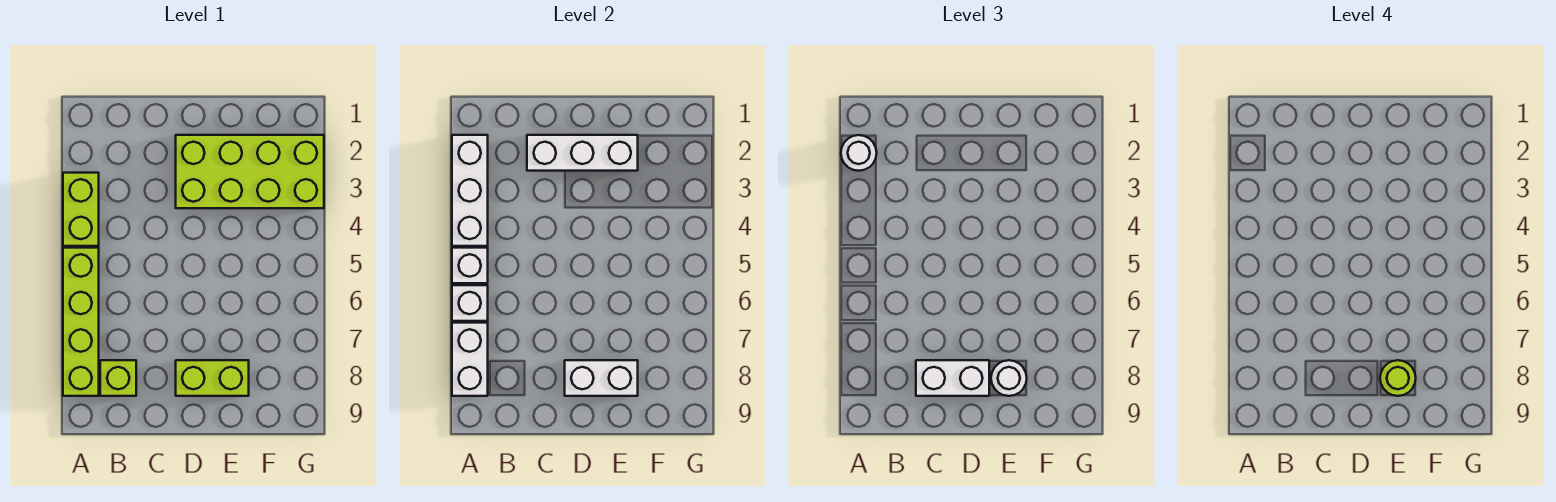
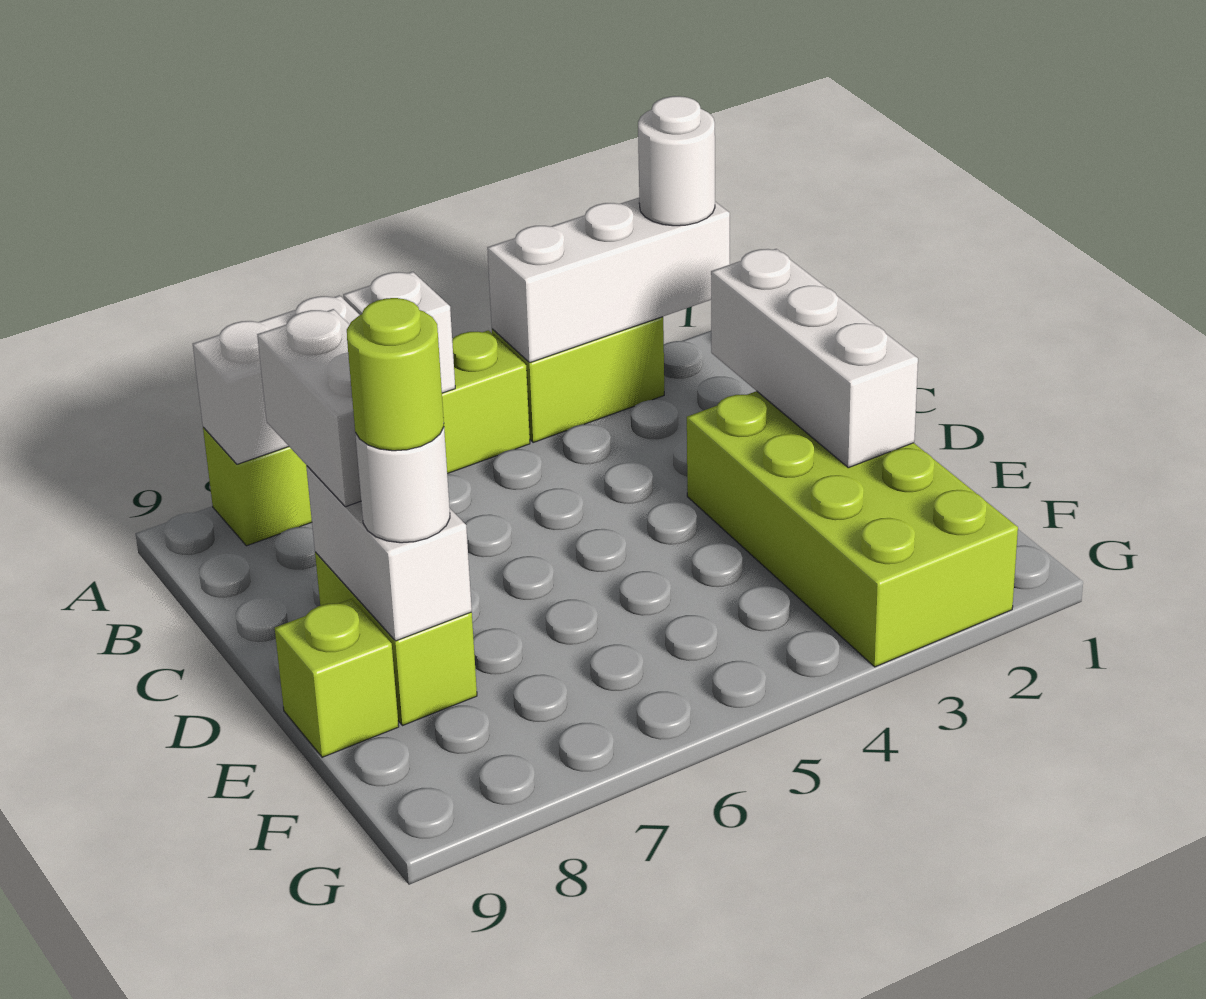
white brick A5 level 2 -> none
lime brick B8 level 1 -> lime brick E9 level 1

